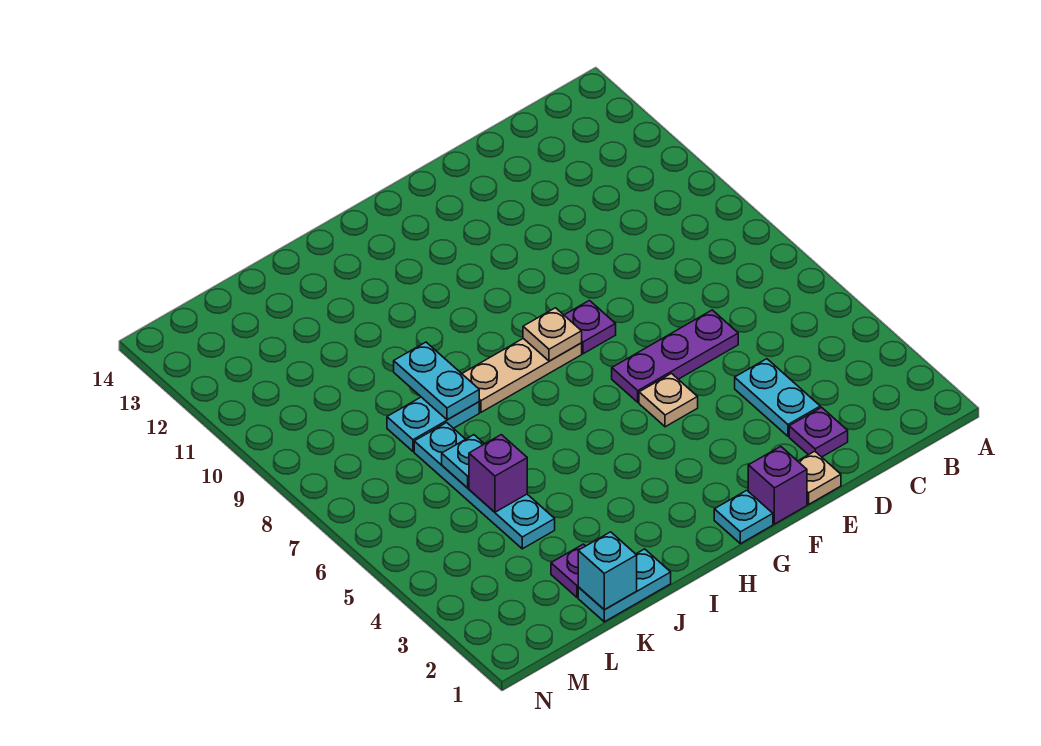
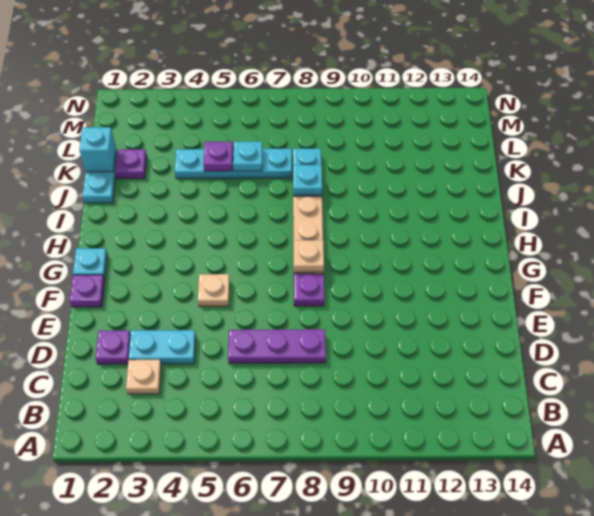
purple plate D6:F6 level 1 -> purple plate D6:D8 level 1
tan plate E1 level 1 -> tan plate C3 level 1
purple brick F1 level 1 -> purple plate F1 level 1
cyan plate J8:J9 level 2 -> cyan plate J8 level 2
purple brick K5 level 2 -> purple plate K5 level 2

